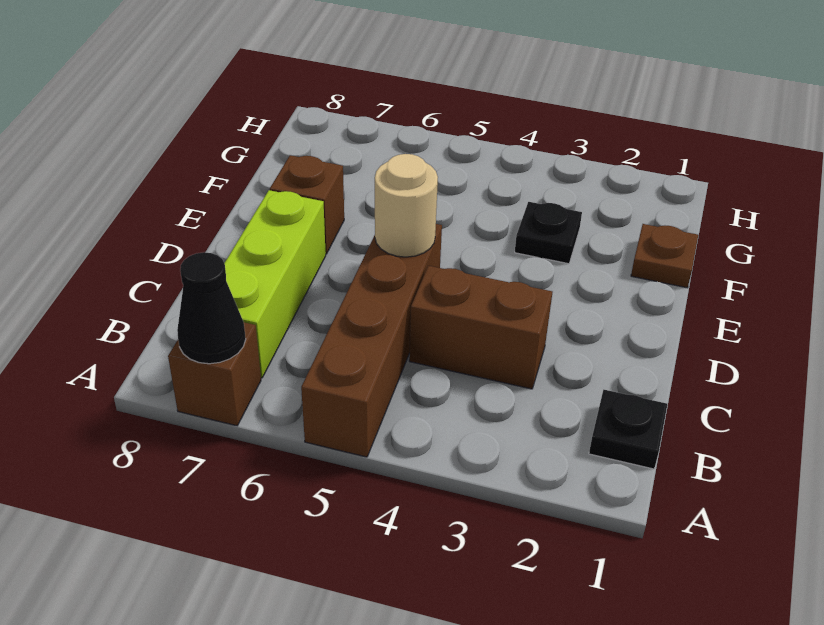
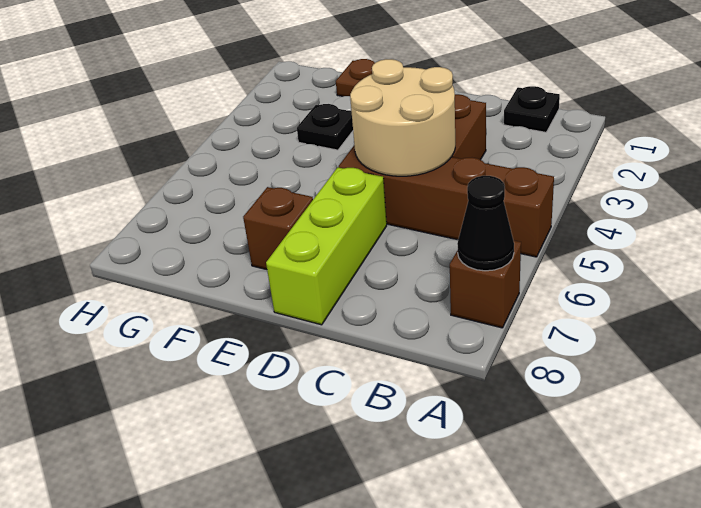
lime brick B7:D7 level 1 -> lime brick D6:D8 level 1
tan round brick D5 level 2 -> tan round brick C4:D5 level 2

